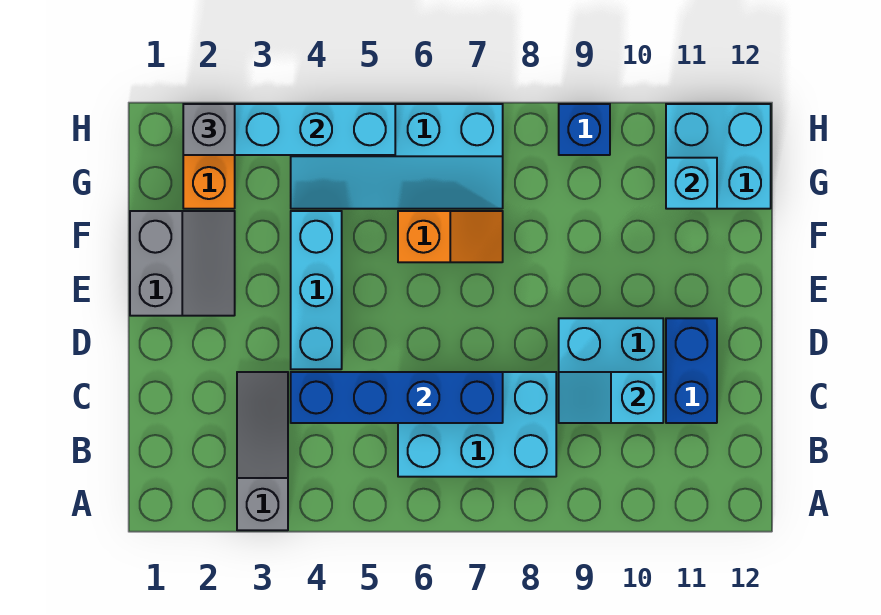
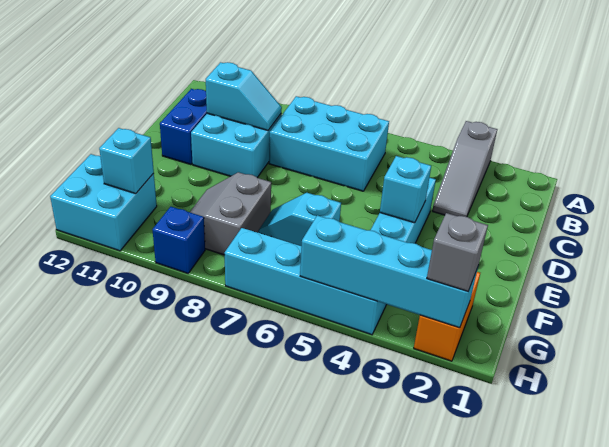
blue brick C4:C7 level 2 -> none
grey slope E1:F2 level 1 top 1 -> grey slope F8:G9 level 1 top 8
none -> cyan brick E4 level 2
orange slope F6:F7 level 1 top 6 -> cyan slope F6:F7 level 1 top 6

